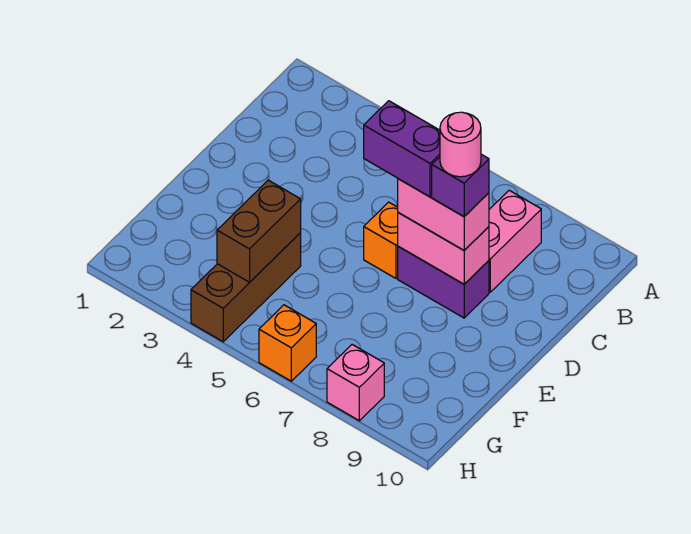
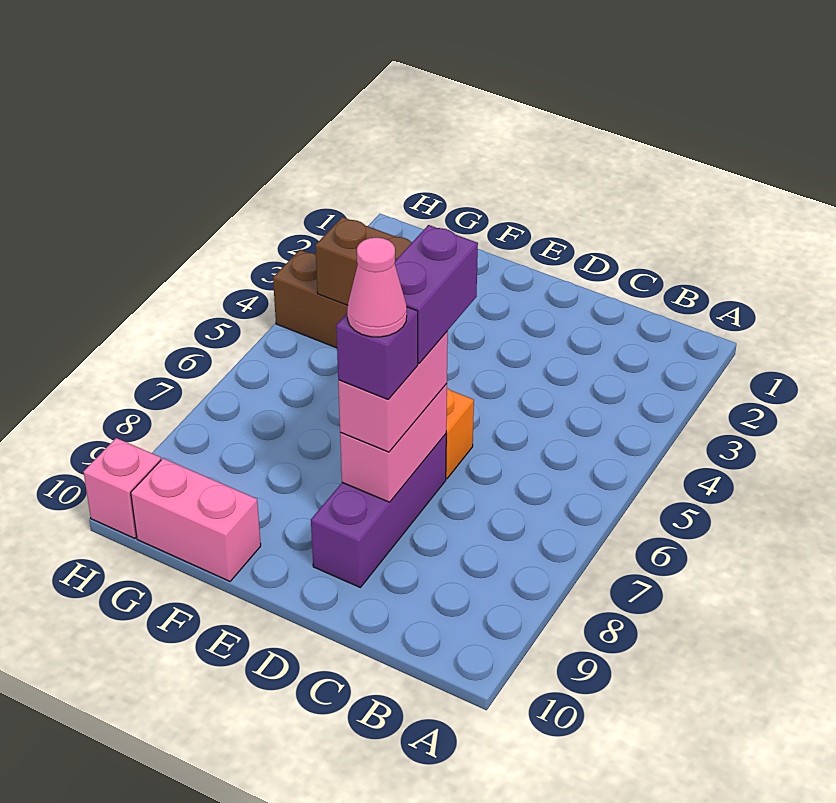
pink brick B8:C8 level 1 -> pink brick F10:G10 level 1
purple brick D7:D8 level 1 -> purple brick D7:D9 level 1
pink round brick D8 level 5 -> pink cone D8 level 5
orange brick H6 level 1 -> none
pink brick H8 level 1 -> pink brick H10 level 1

